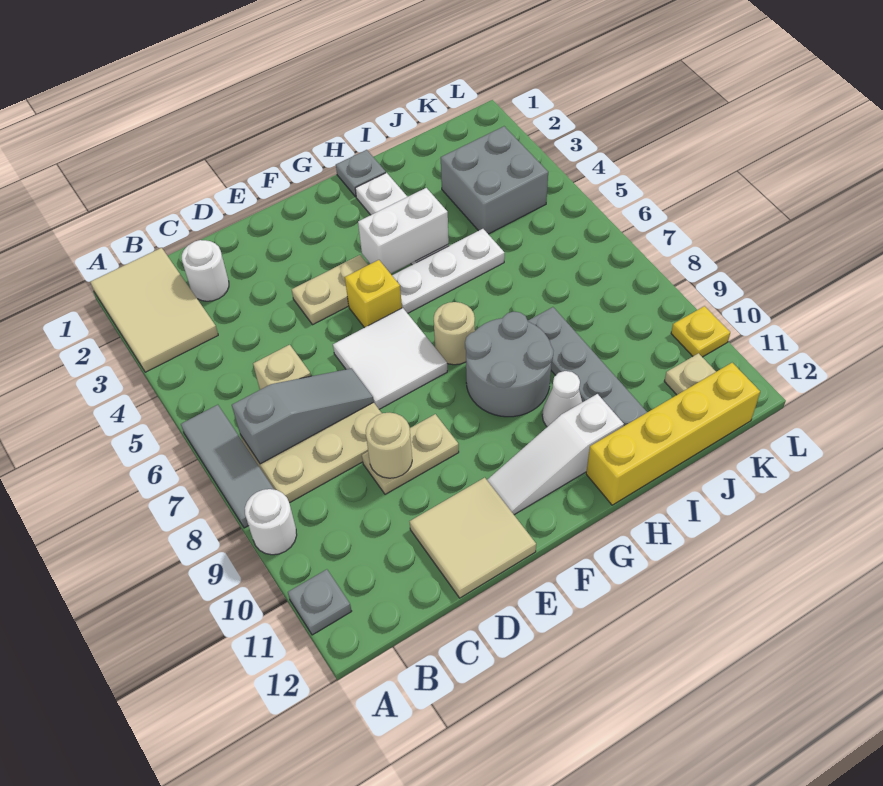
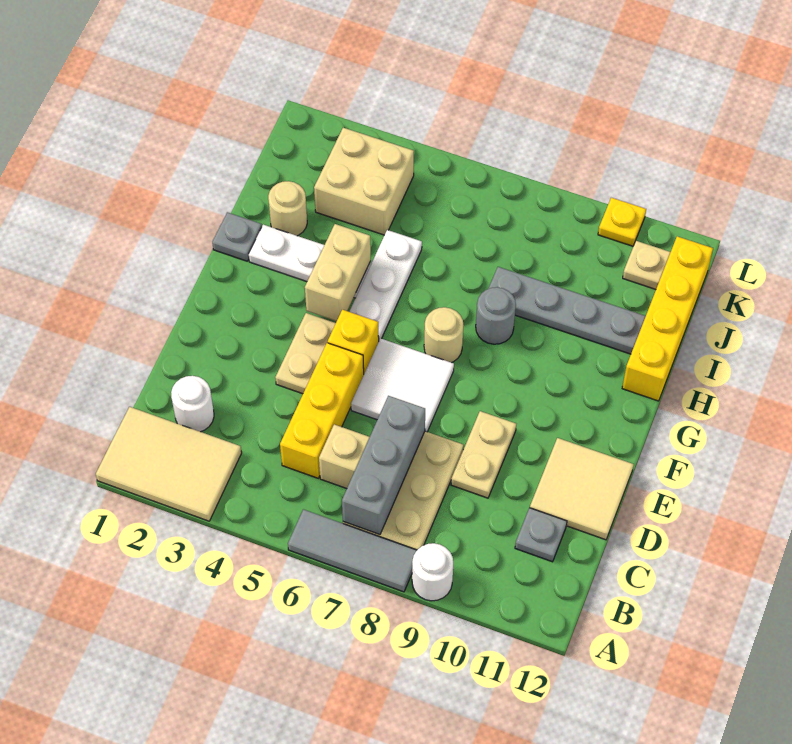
grey plate A11 level 1 -> grey plate C11 level 1
grey slope B7:D7 level 2 top B -> grey brick B7:D7 level 2
none -> yellow brick C5:E5 level 1
tan round brick D9 level 2 -> tan round brick I2 level 1
white slope F11:H11 level 1 top H -> none
white brick G4:H4 level 2 -> tan brick G4:H4 level 2
grey round brick G8:H9 level 1 -> grey round brick H8 level 1
white cone H10 level 1 -> none
grey brick J3:K4 level 1 -> tan brick J3:K4 level 1

